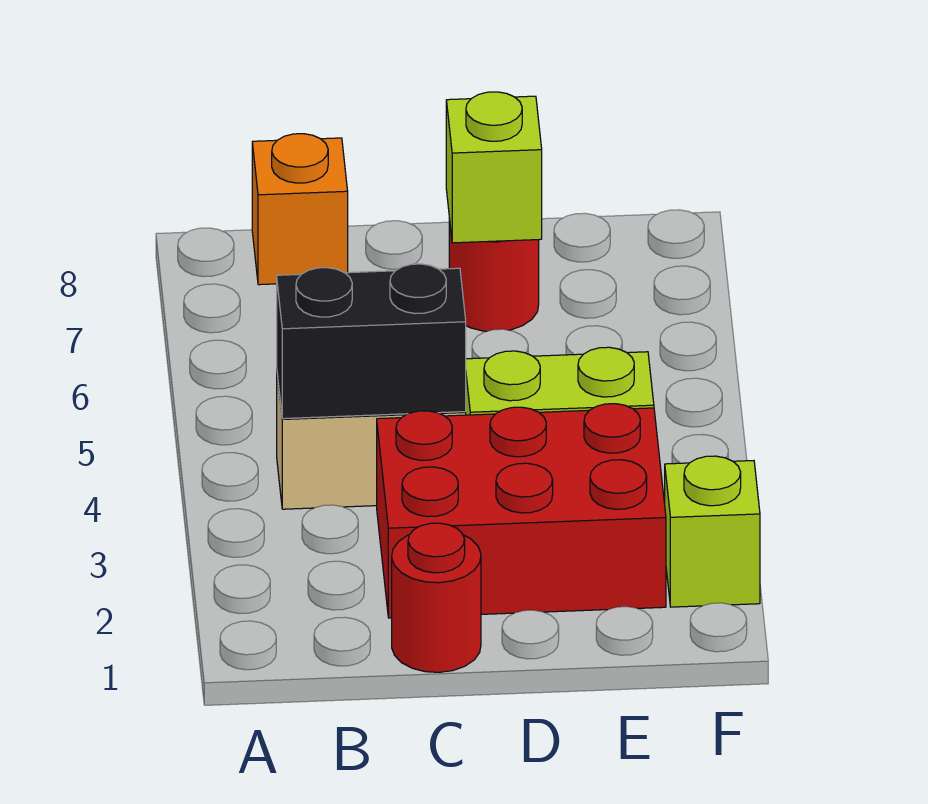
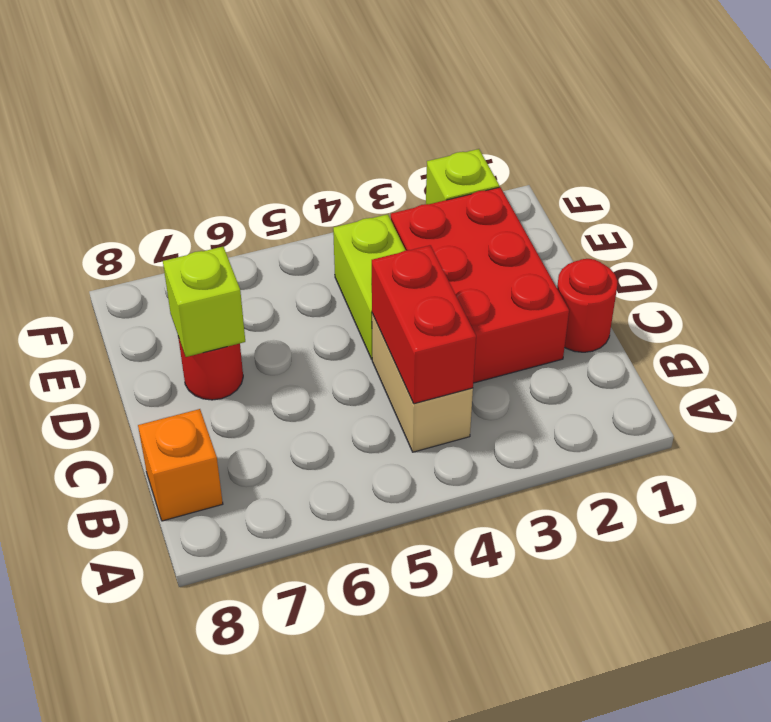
black brick B4:C4 level 2 -> red brick B4:C4 level 2

